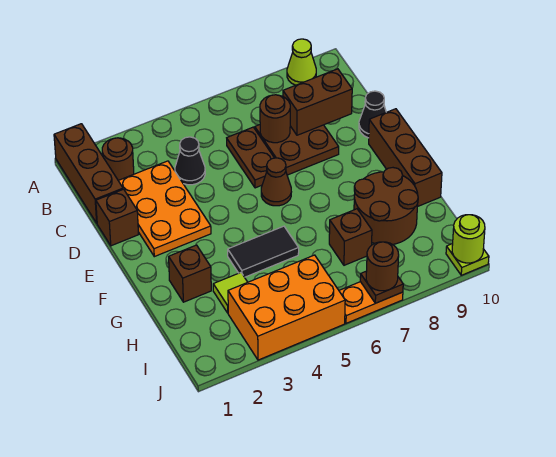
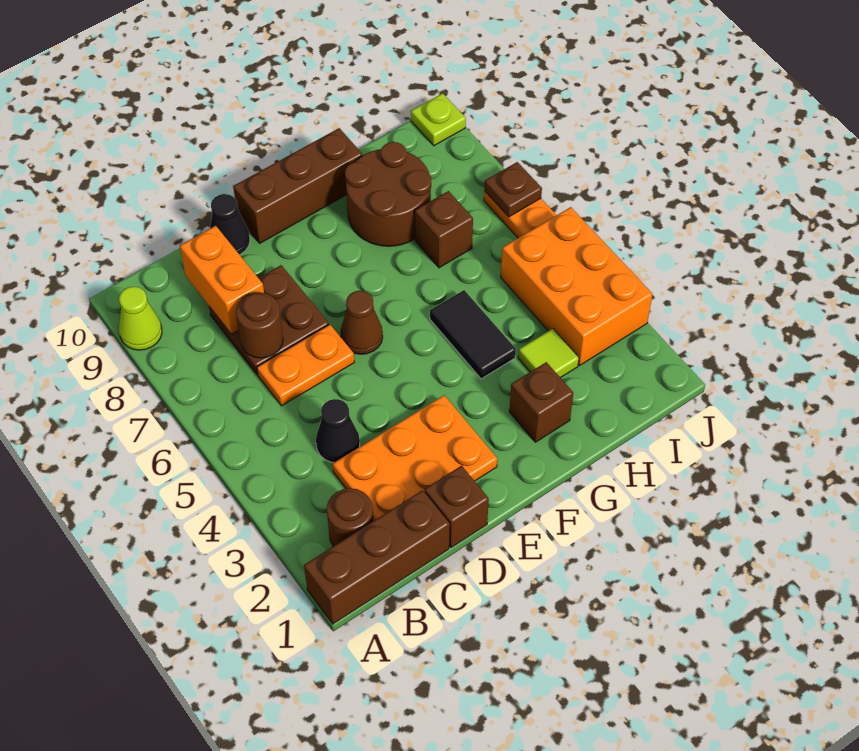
brown plate C6:D6 level 1 -> orange plate C6:D6 level 1
brown brick C8:C9 level 2 -> orange brick C8:C9 level 2
brown round brick J7 level 3 -> none
lime round brick J10 level 2 -> none

